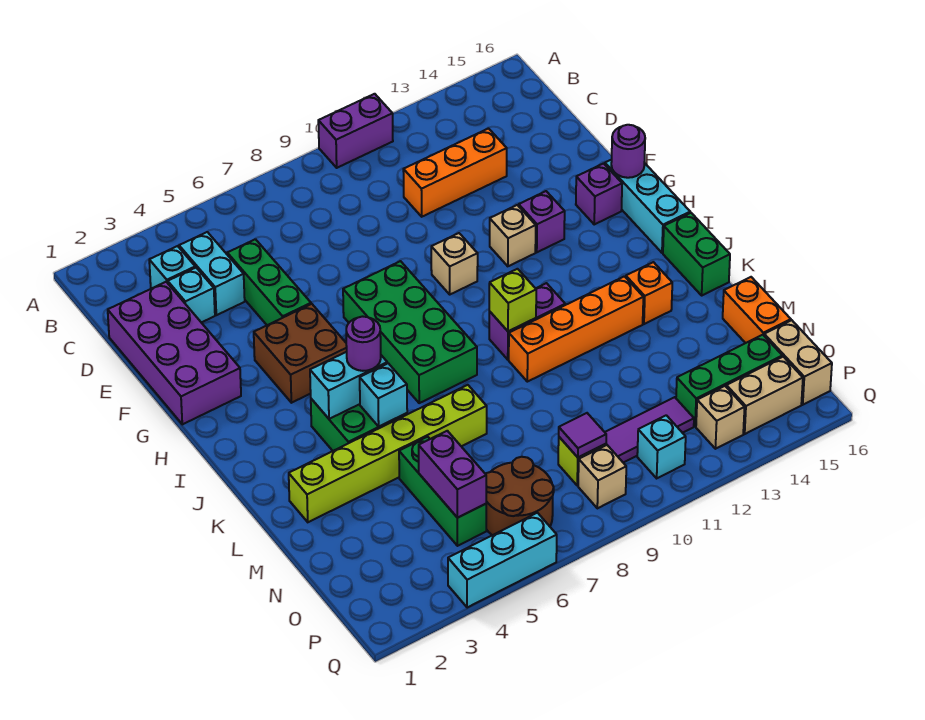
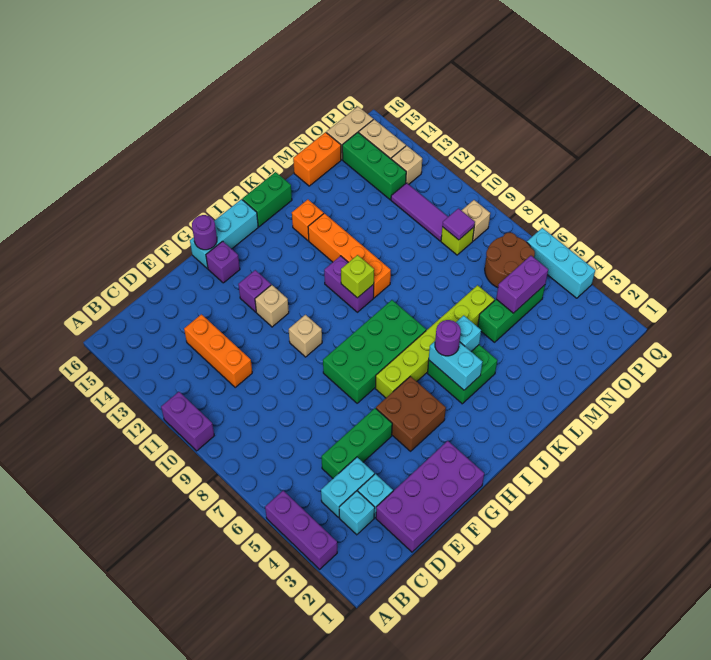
none -> purple brick A3:A5 level 1
lime brick L2:L7 level 1 -> lime brick H6:M6 level 1
cyan brick P11 level 1 -> none

